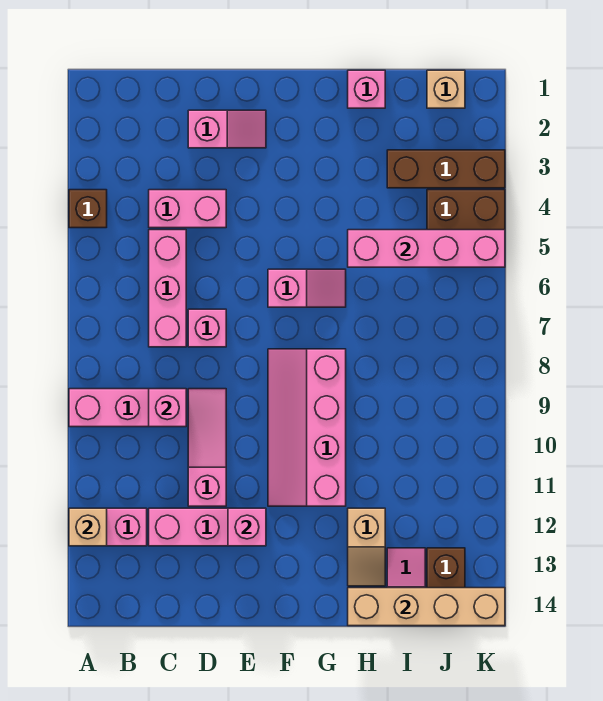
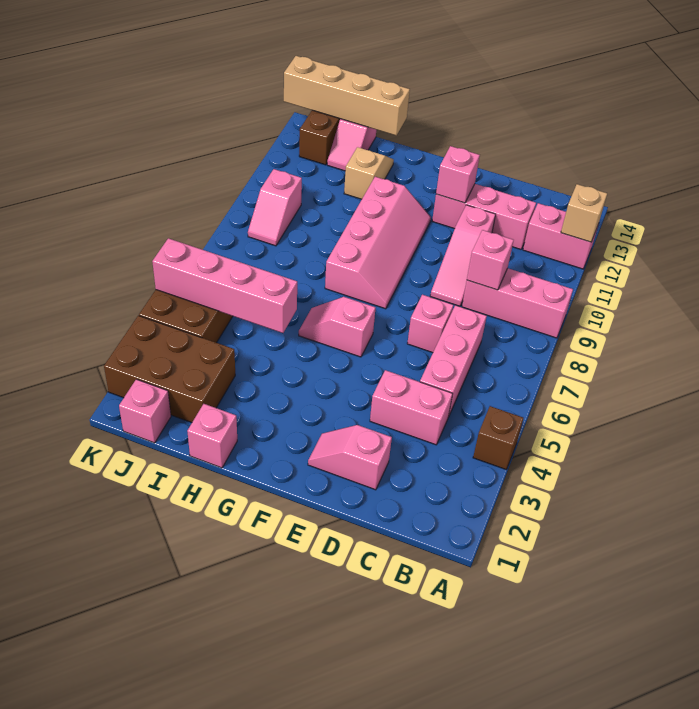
brown brick I3:K3 level 1 -> brown brick I2:K3 level 1
tan brick J1 level 1 -> pink brick J1 level 1
none -> pink slope J9:J10 level 1 top 10

